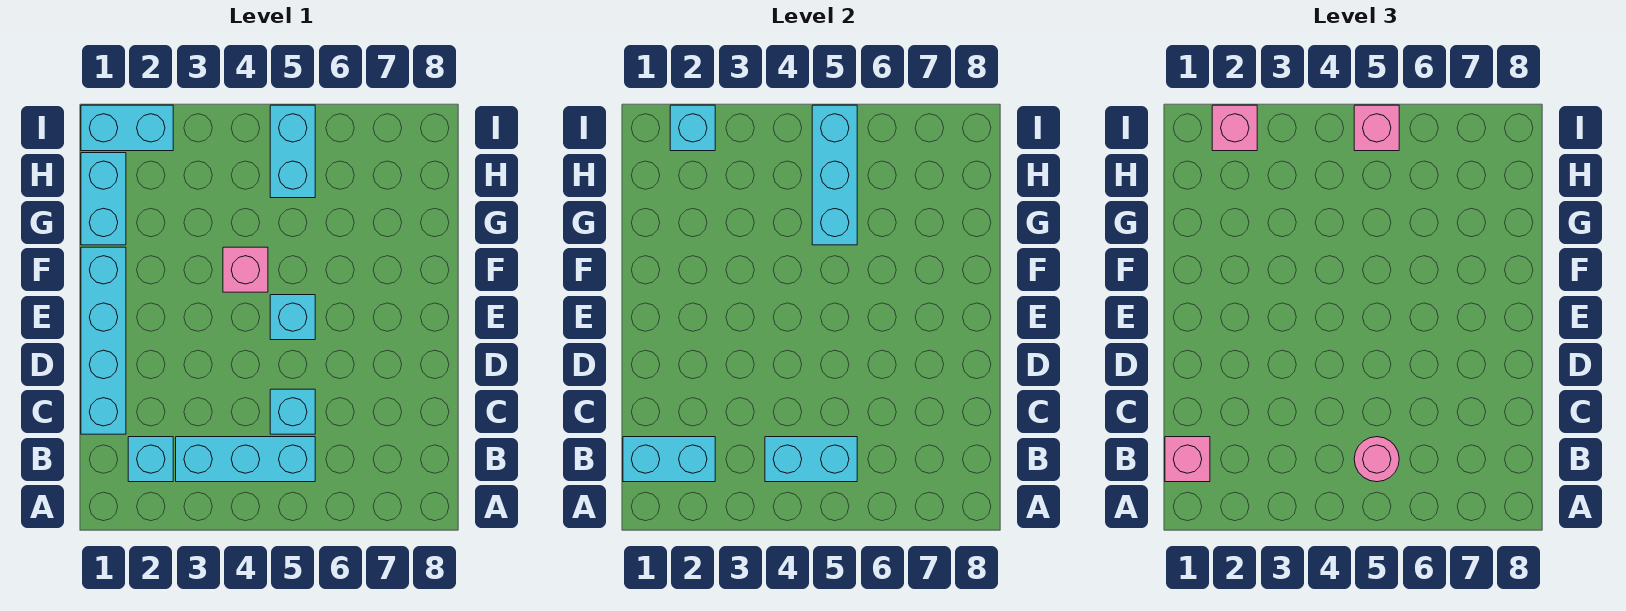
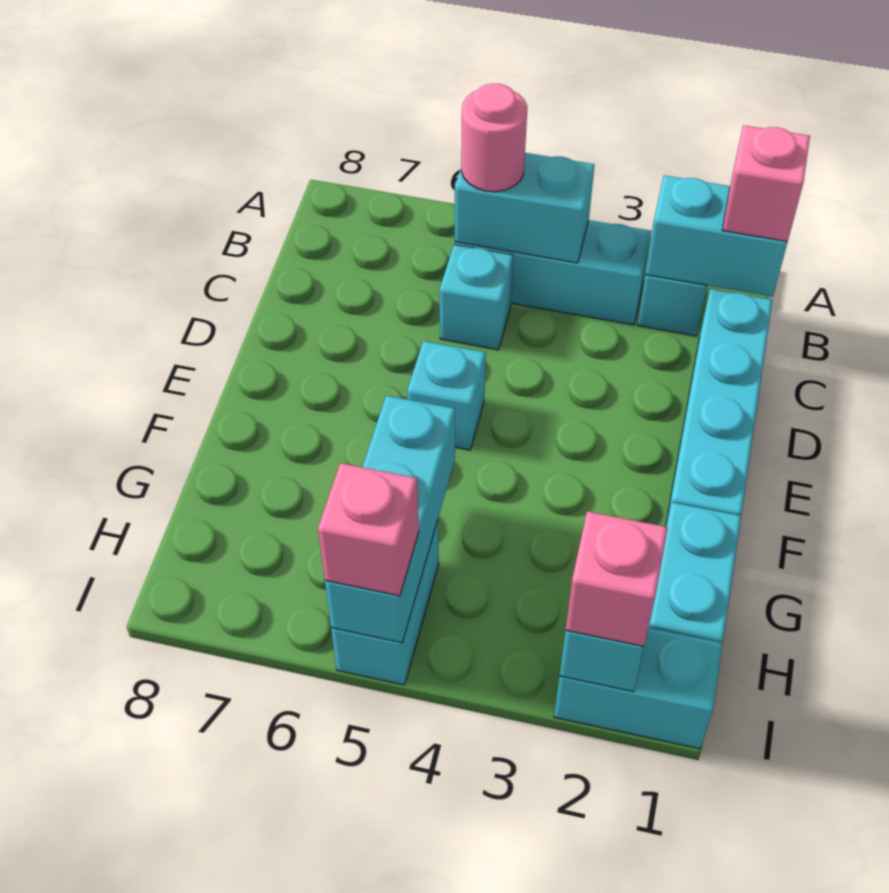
pink brick F4 level 1 -> none

